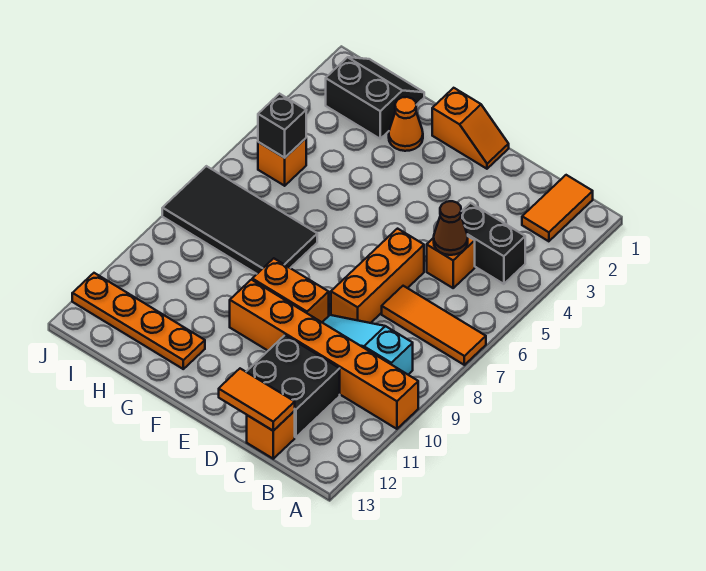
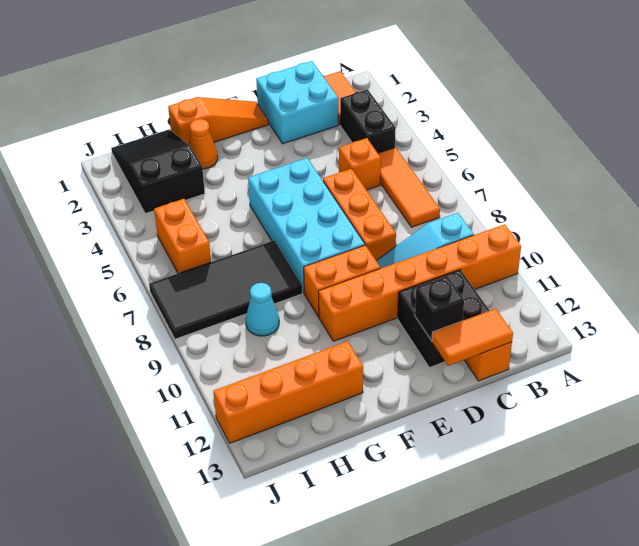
orange tile A7:C7 level 1 -> orange tile B5:B7 level 1
black brick B4:C4 level 1 -> black brick B3:B4 level 1
none -> cyan brick C1:D2 level 1
brown cone C5 level 2 -> none
orange slope E1:F1 level 1 top F -> orange slope E1:G1 level 1 top G
none -> cyan brick E5:F8 level 1
orange plate G12:J12 level 1 -> orange brick G12:J12 level 1
black slope H1:I2 level 1 top 2 -> black slope H1:I3 level 1 top 3
none -> cyan cone H9 level 1
orange brick I5 level 1 -> orange brick I5:I6 level 1
black brick I5 level 2 -> black brick D12 level 2

